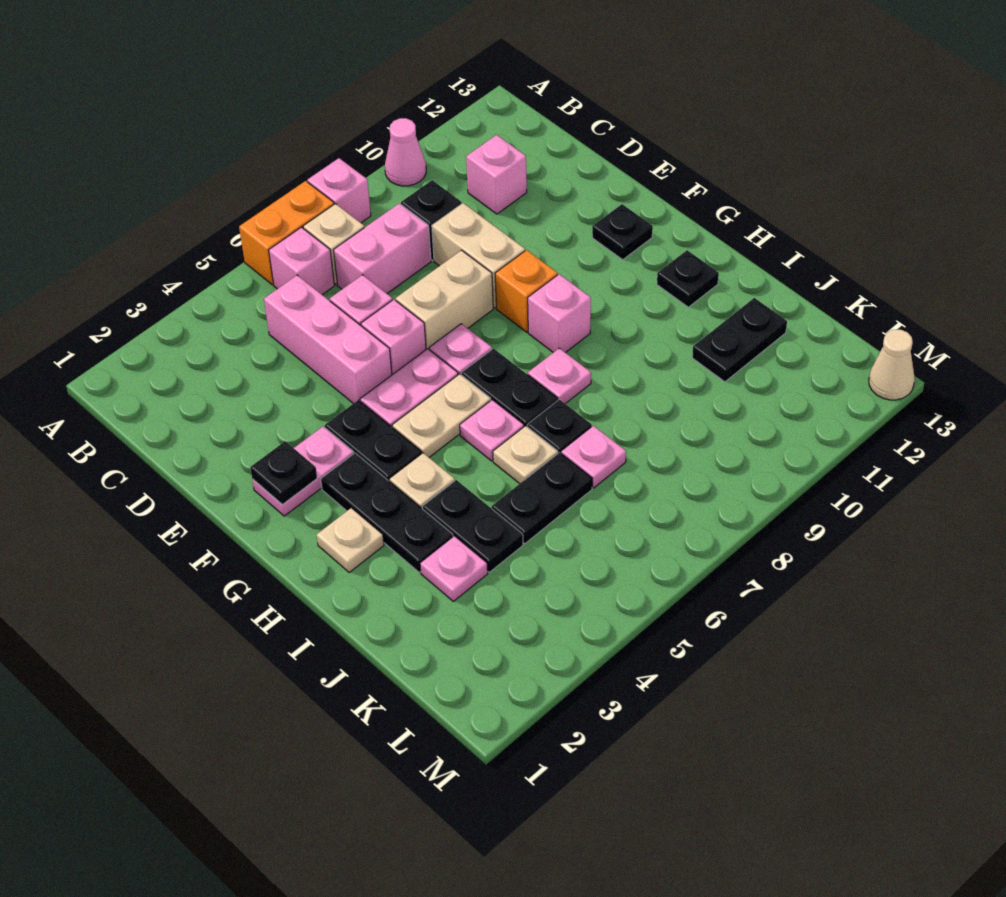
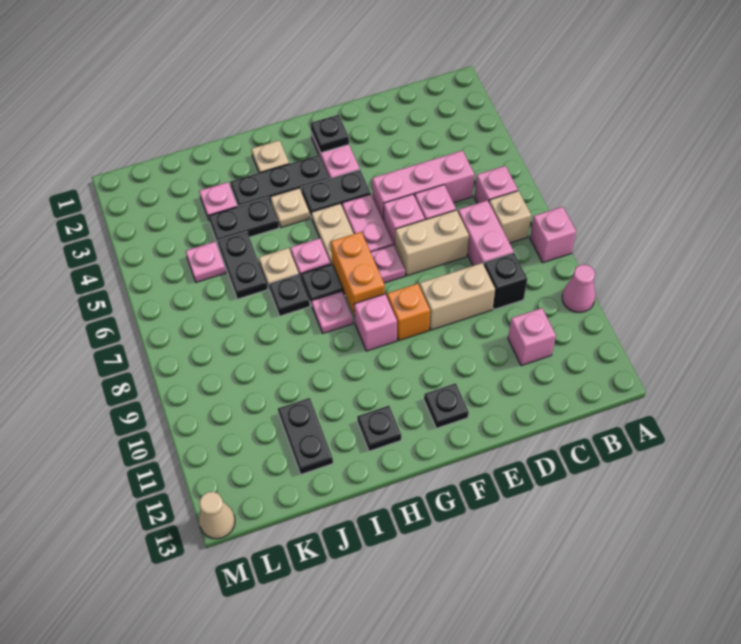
orange brick A6:A7 level 1 -> orange brick G7:G8 level 2
tan brick E7:E8 level 1 -> tan brick D7:E7 level 1
pink plate J7 level 1 -> pink plate K5 level 1

